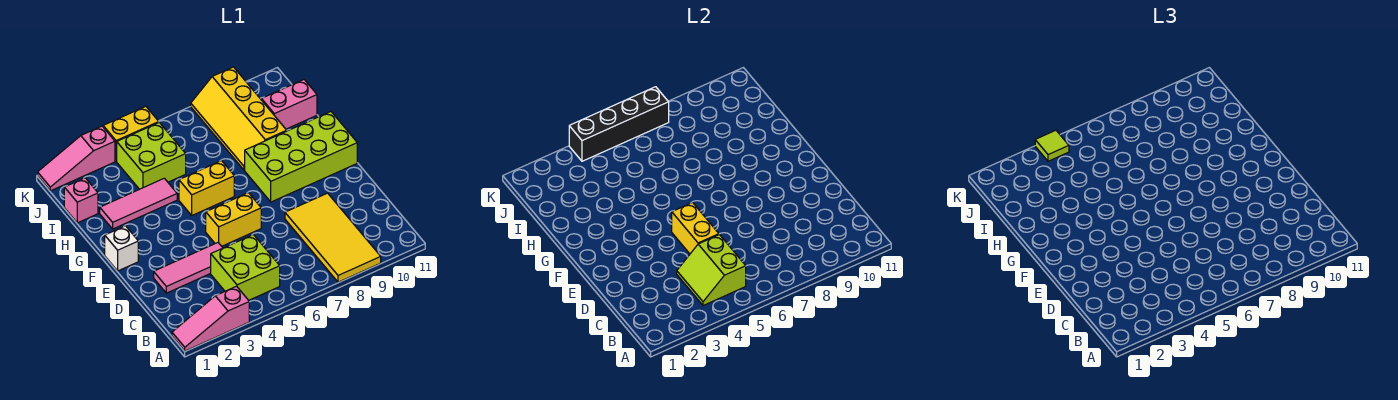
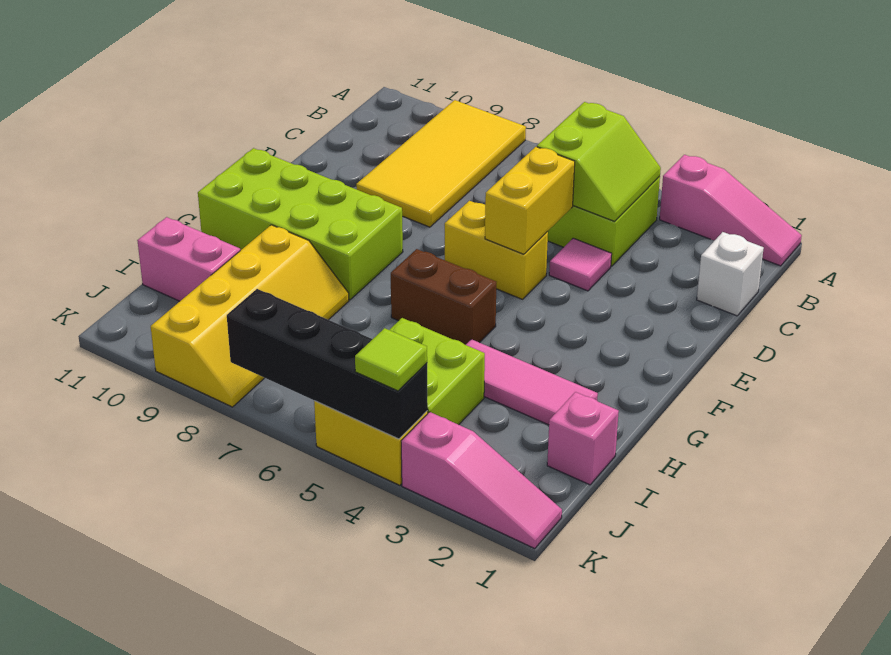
pink tile D2:D4 level 1 -> pink tile D4 level 1
white brick F1 level 1 -> white brick C1 level 1
yellow brick G5:G6 level 1 -> brown brick G5:G6 level 1

